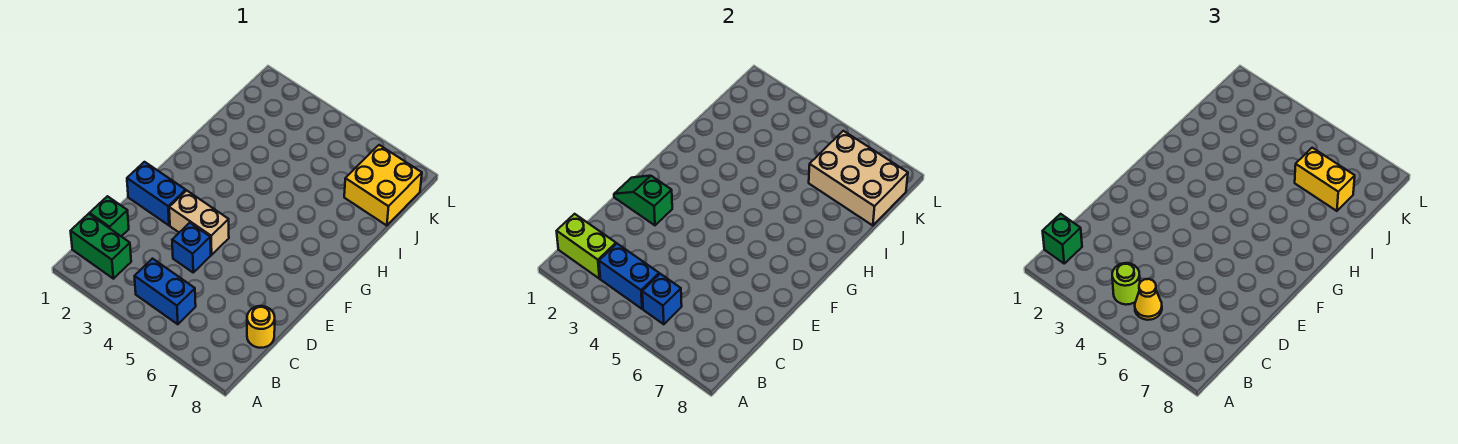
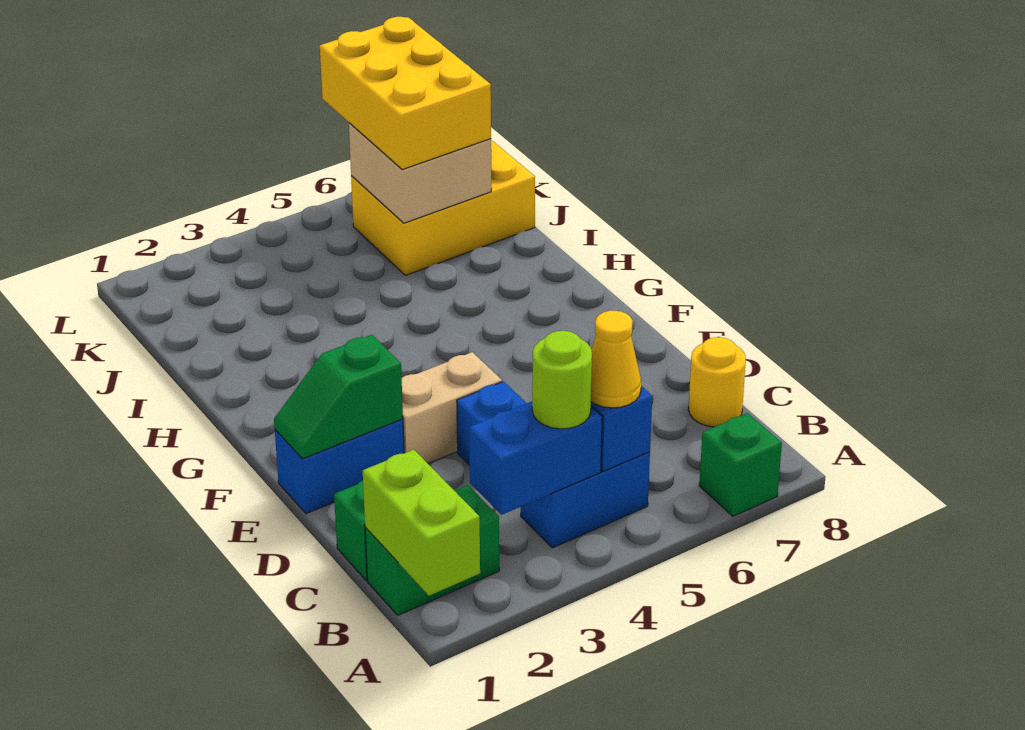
lime brick B1:B2 level 2 -> lime brick A1:B1 level 2
green brick B1 level 3 -> green brick A7 level 1
tan brick J6:K8 level 2 -> tan brick J6:K7 level 2
yellow brick J6:J7 level 3 -> yellow brick J6:L7 level 3
yellow brick J7:K8 level 1 -> yellow brick J6:K8 level 1

